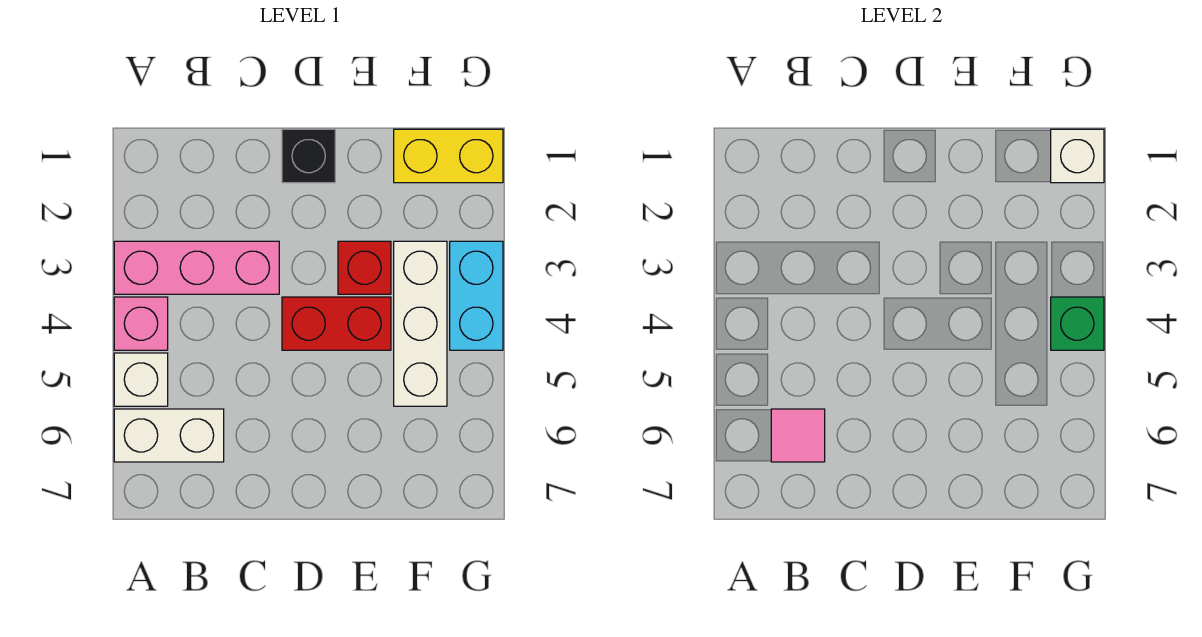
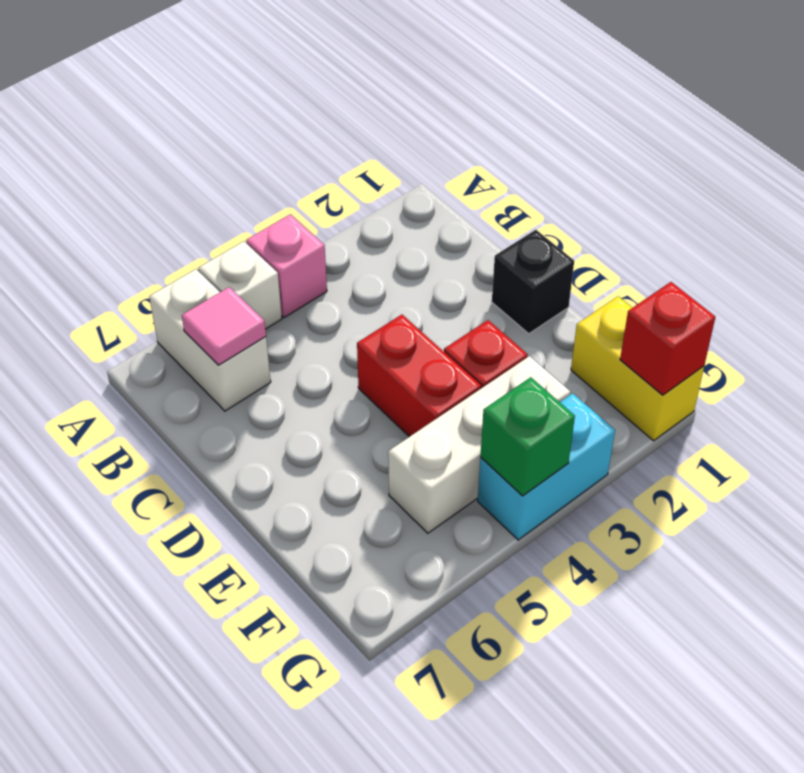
pink brick A3:C3 level 1 -> none
white brick G1 level 2 -> red brick G1 level 2

